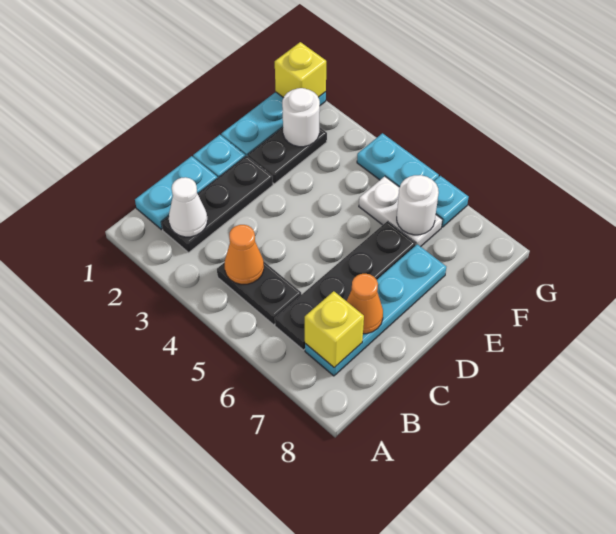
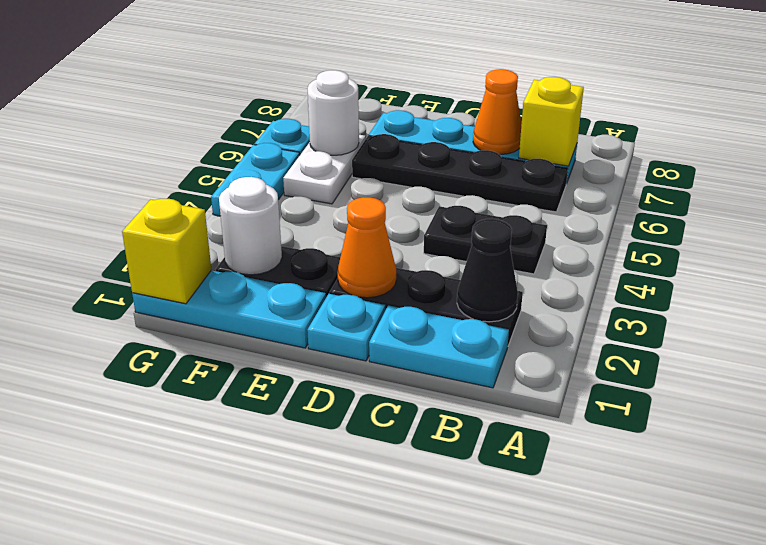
white cone B2 level 2 -> black cone B2 level 2
black plate B4:B5 level 1 -> black plate B4:C4 level 1
orange cone B4 level 2 -> orange cone D2 level 2

